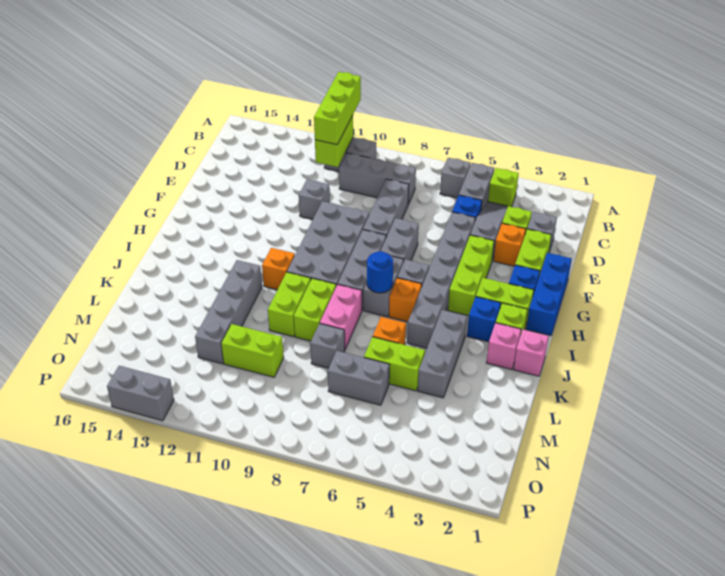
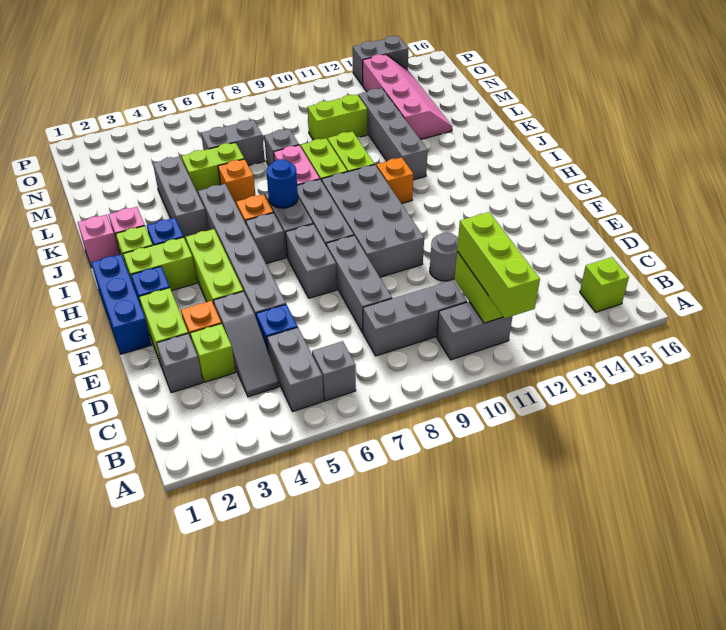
lime brick B4 level 1 -> lime brick B15 level 1
grey brick E11 level 1 -> grey round brick E11 level 1
none -> pink slope L13:O14 level 1 top 13

